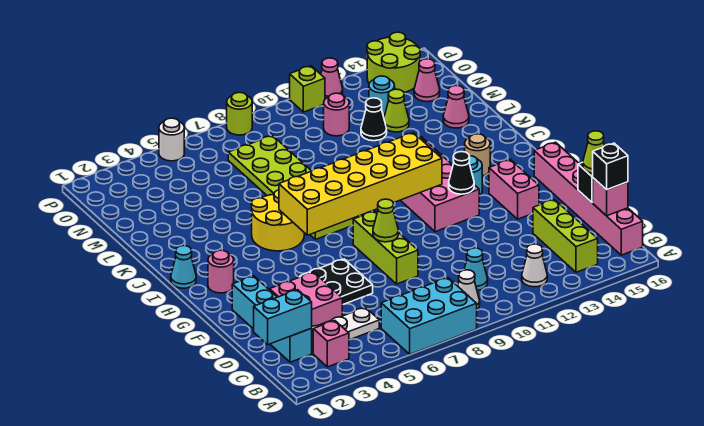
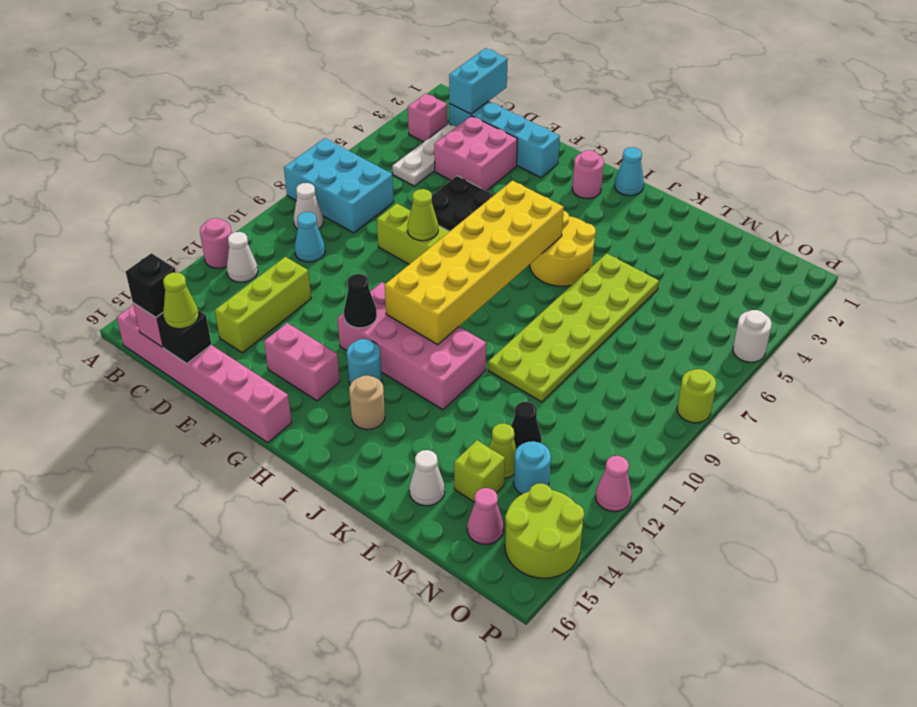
cyan brick A6:B8 level 1 -> cyan brick A7:C8 level 1
lime brick B14:D14 level 1 -> lime brick D12:D14 level 1
lime plate I7:N8 level 1 -> lime plate K5:L10 level 1
pink cone L15 level 1 -> white cone L15 level 1
pink round brick N11 level 1 -> pink round brick A12 level 1
lime brick P11 level 1 -> lime brick M14 level 1

